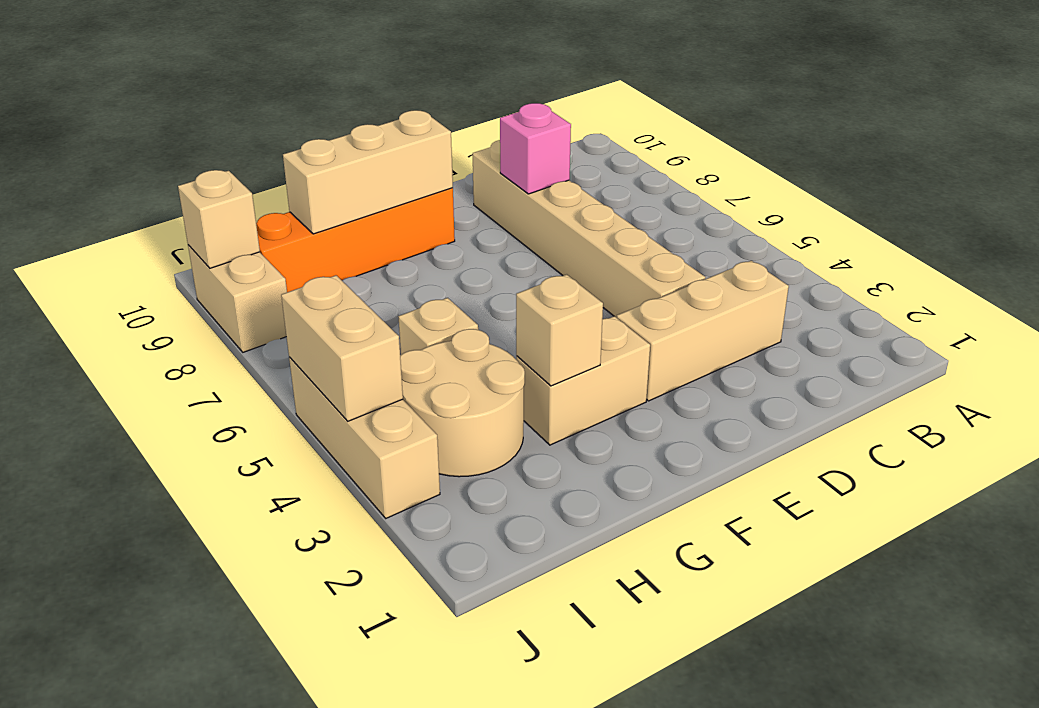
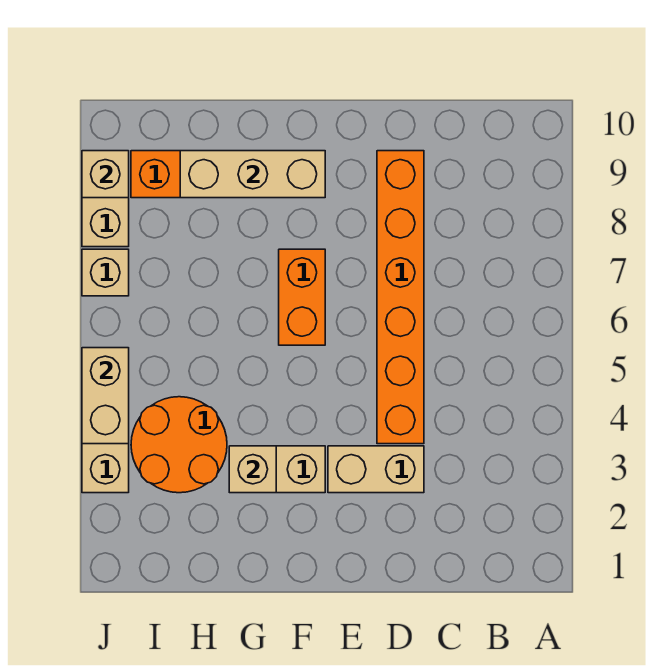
tan brick C3:E3 level 1 -> tan brick D3:E3 level 1
tan brick D4:D9 level 1 -> orange brick D4:D9 level 1
pink brick D8 level 2 -> none
none -> orange brick F6:F7 level 1
tan round brick H3:I4 level 1 -> orange round brick H3:I4 level 1
tan brick H5 level 1 -> tan brick J7 level 1

